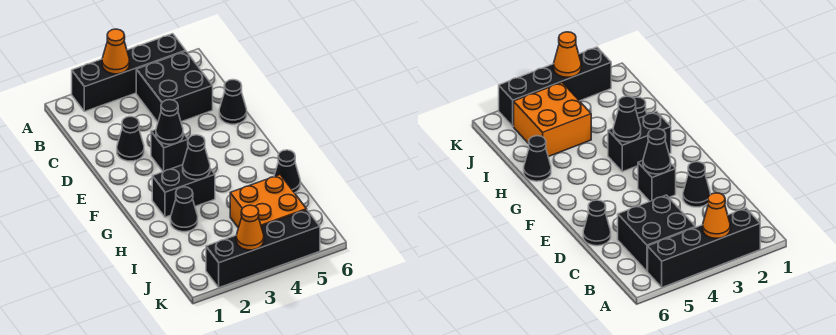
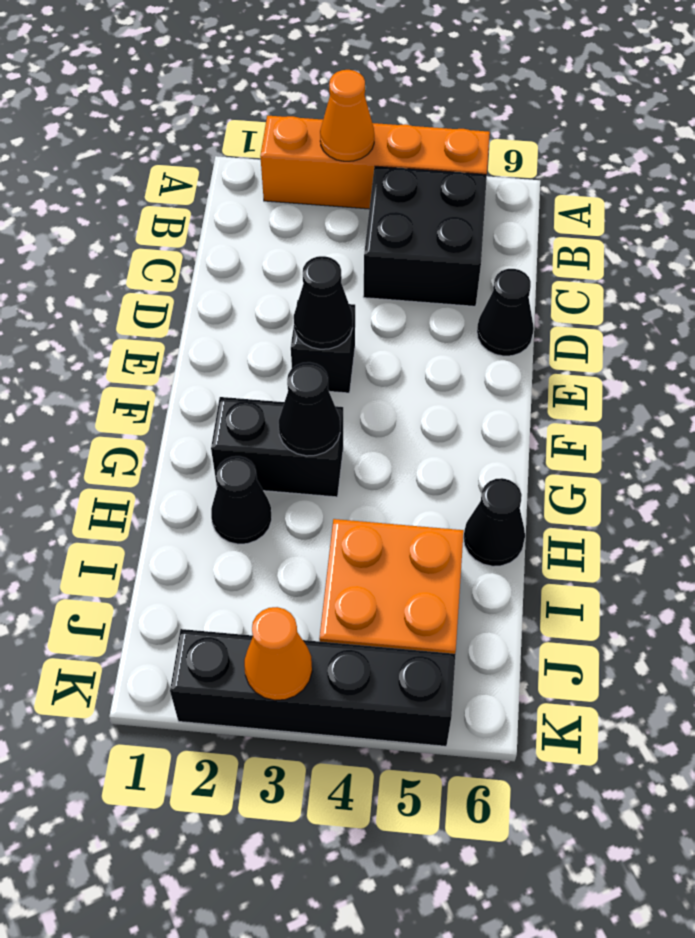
black brick A2:A5 level 1 -> orange brick A2:A5 level 1
black cone D2 level 1 -> none

